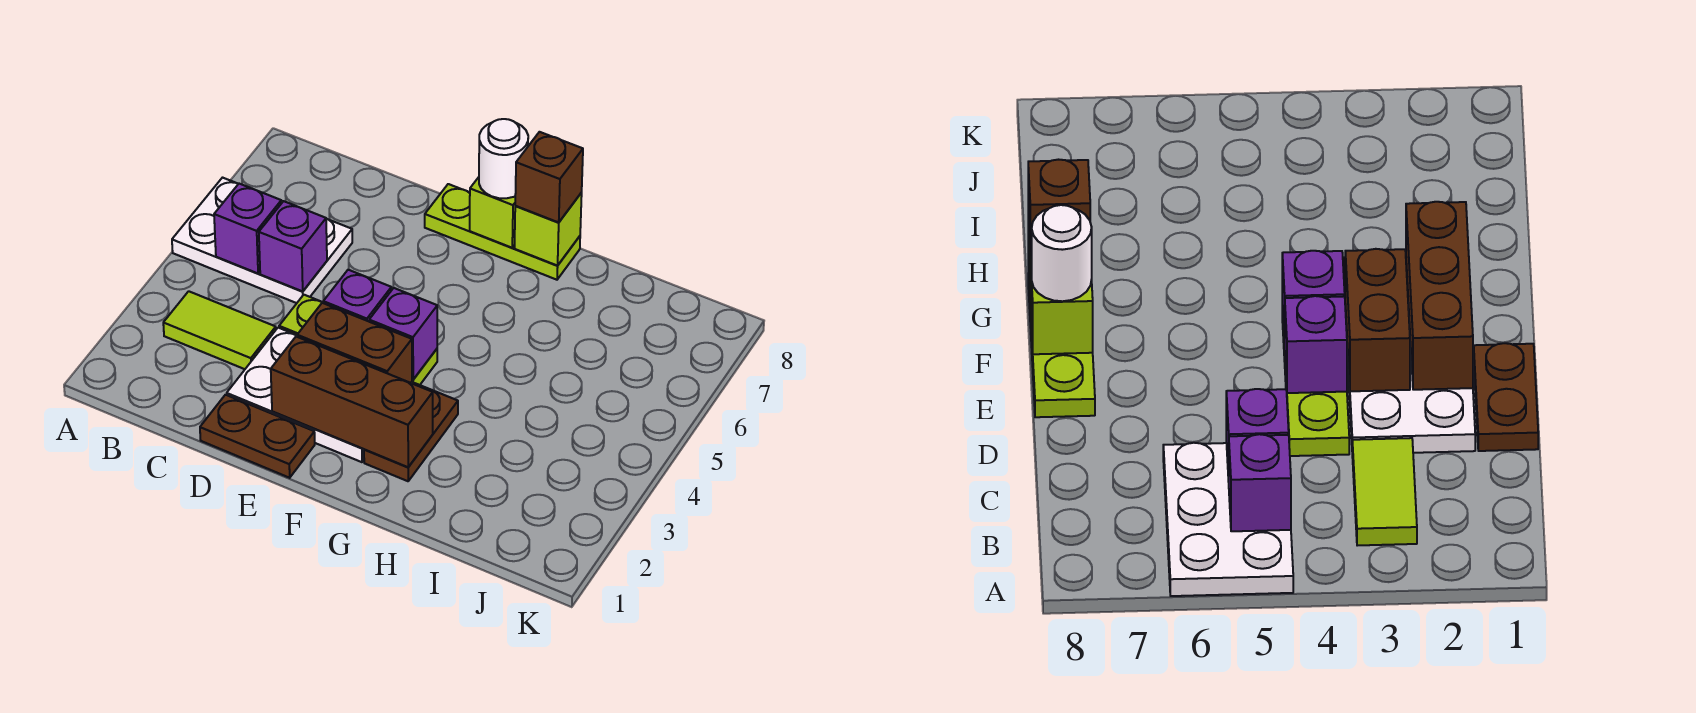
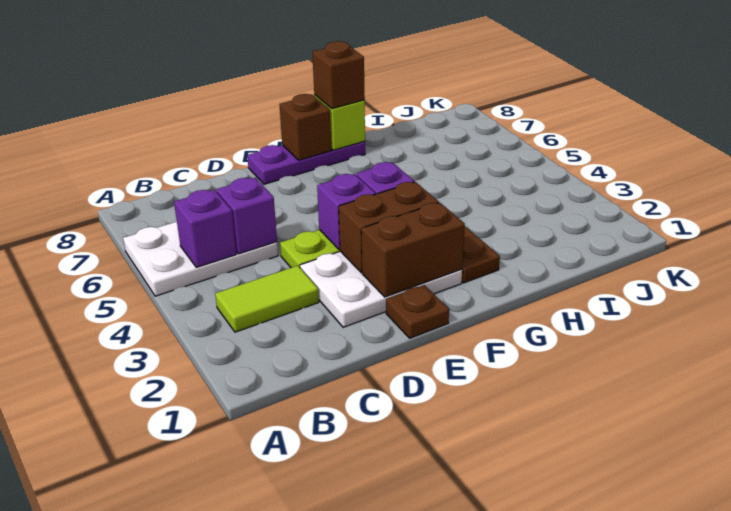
brown plate D1:E1 level 1 -> brown plate E1 level 1
brown brick E2:G2 level 2 -> brown brick E2:F2 level 2
lime plate E8:G8 level 1 -> purple plate E8:G8 level 1
lime brick F8 level 2 -> brown brick F8 level 2
white round brick F8 level 3 -> none

